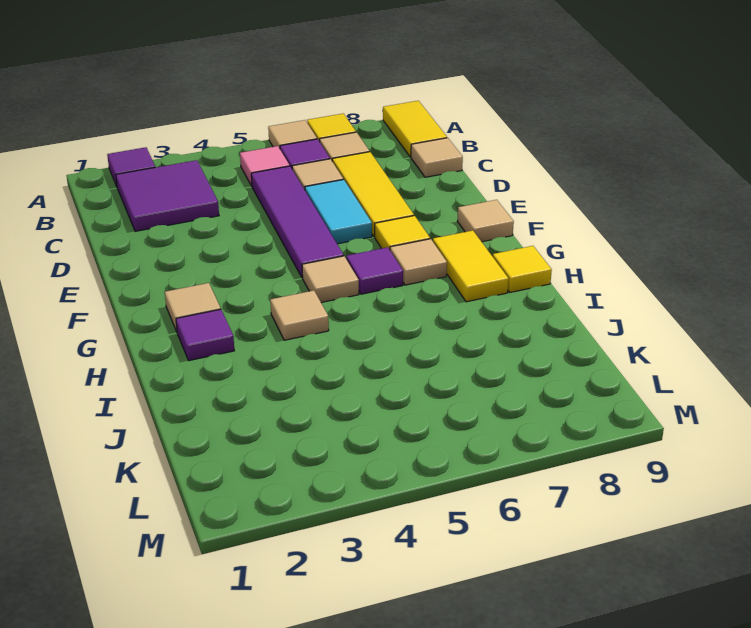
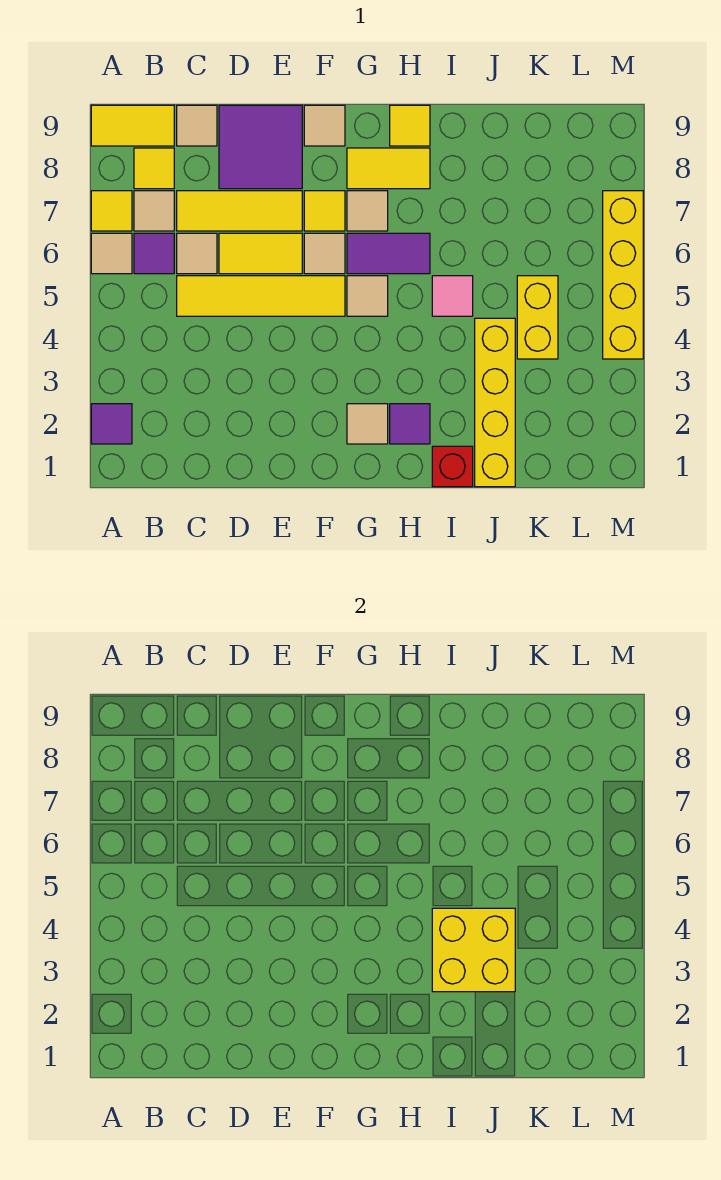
purple tile B2:C3 level 1 -> purple tile D8:E9 level 1
pink tile B5 level 1 -> pink tile I5 level 1
none -> yellow tile B8 level 1
purple tile C5:F5 level 1 -> yellow tile C5:F5 level 1
cyan tile D6:E6 level 1 -> yellow tile D6:E6 level 1
purple tile G6 level 1 -> purple tile G6:H6 level 1
tan tile H4 level 1 -> tan tile F6 level 1
none -> red brick I1 level 1
none -> yellow brick I3:J4 level 2
none -> yellow brick J1:J4 level 1
none -> yellow brick K4:K5 level 1
none -> yellow brick M4:M7 level 1

